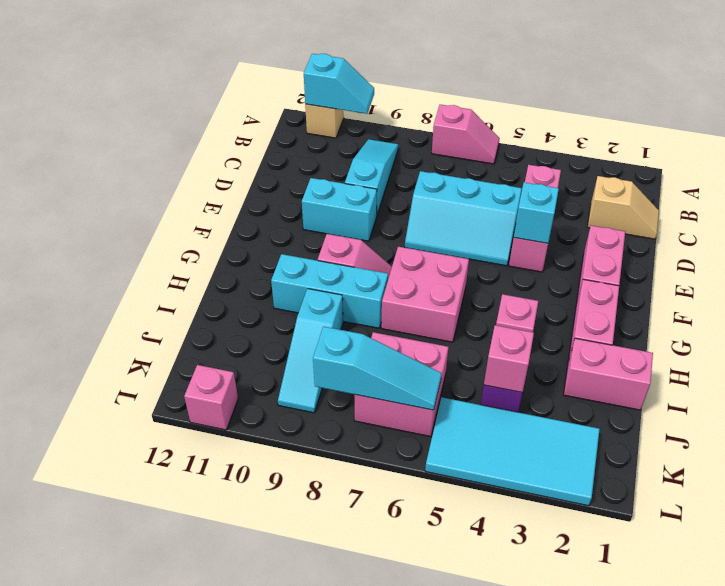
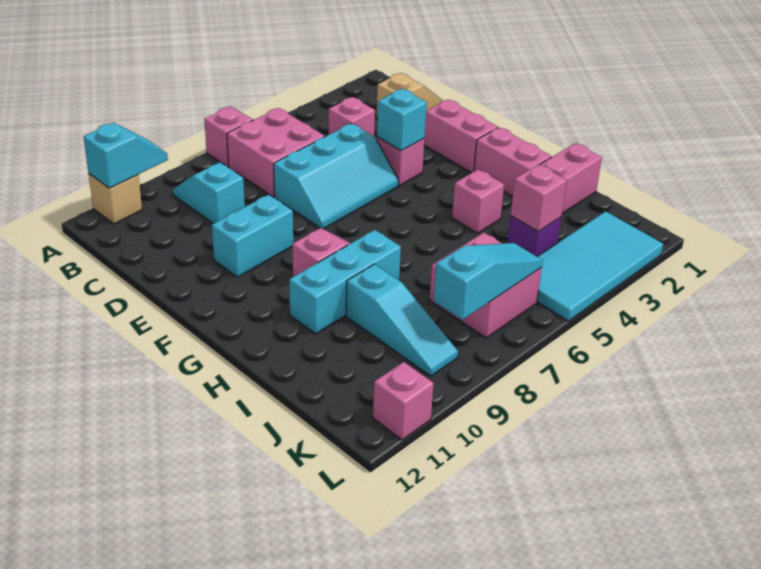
cyan slope B9:D9 level 1 top D -> cyan slope B9:C9 level 1 top C
pink brick G6:H7 level 1 -> pink brick B6:C7 level 1

